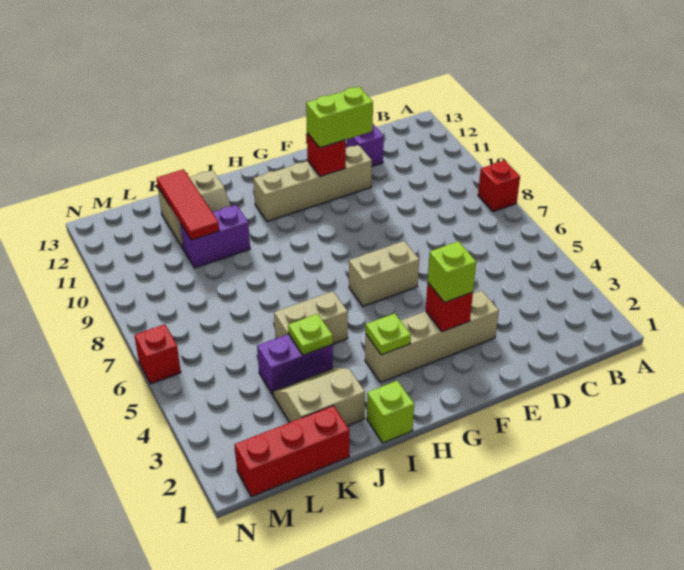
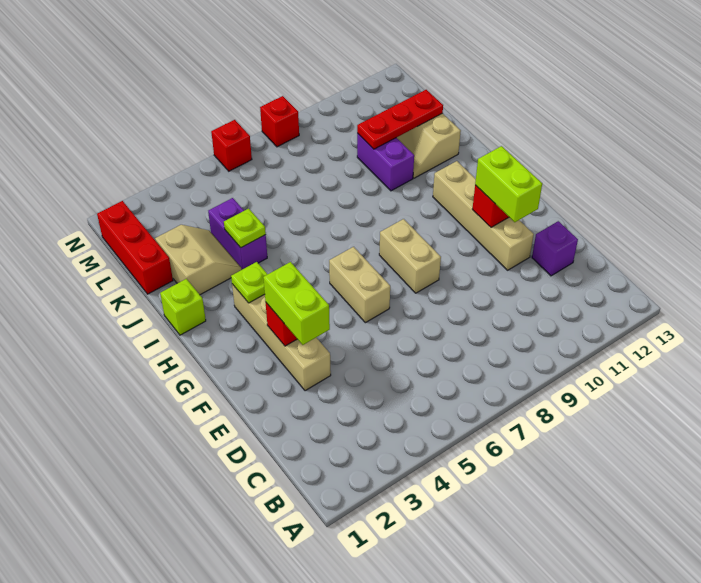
red brick A8 level 1 -> red brick N8 level 1
lime brick F3 level 3 -> lime brick E3:F3 level 3
tan brick I5:J5 level 1 -> tan brick F8:G8 level 1
red tile K10:K12 level 2 -> red plate K10:K12 level 2

